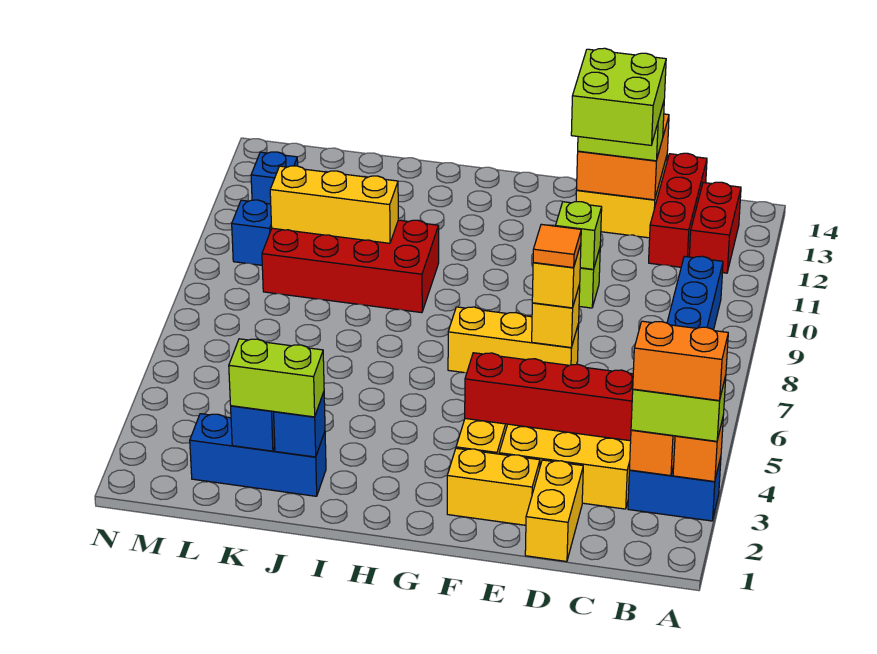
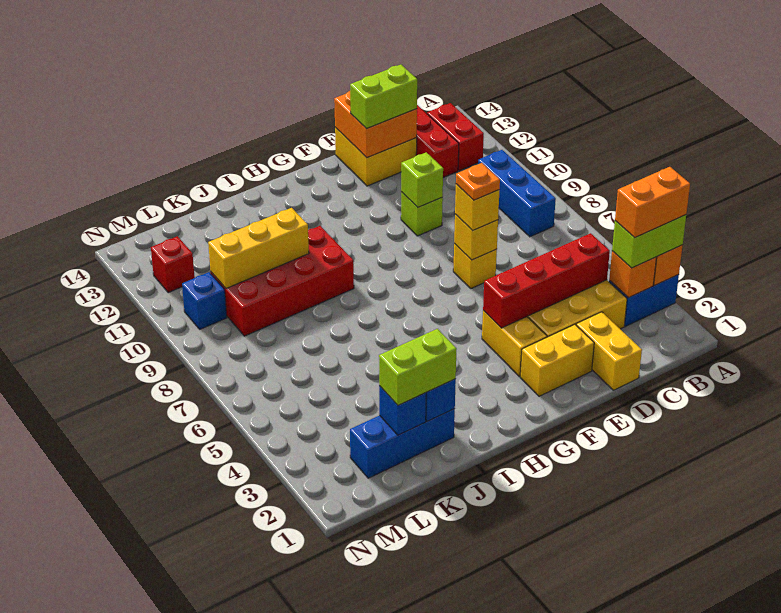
lime brick D12:E13 level 4 -> none
yellow brick E7:G7 level 1 -> yellow brick E7 level 1
orange tile E7 level 4 -> orange plate E7 level 4
blue brick M12 level 1 -> red brick M12 level 1

